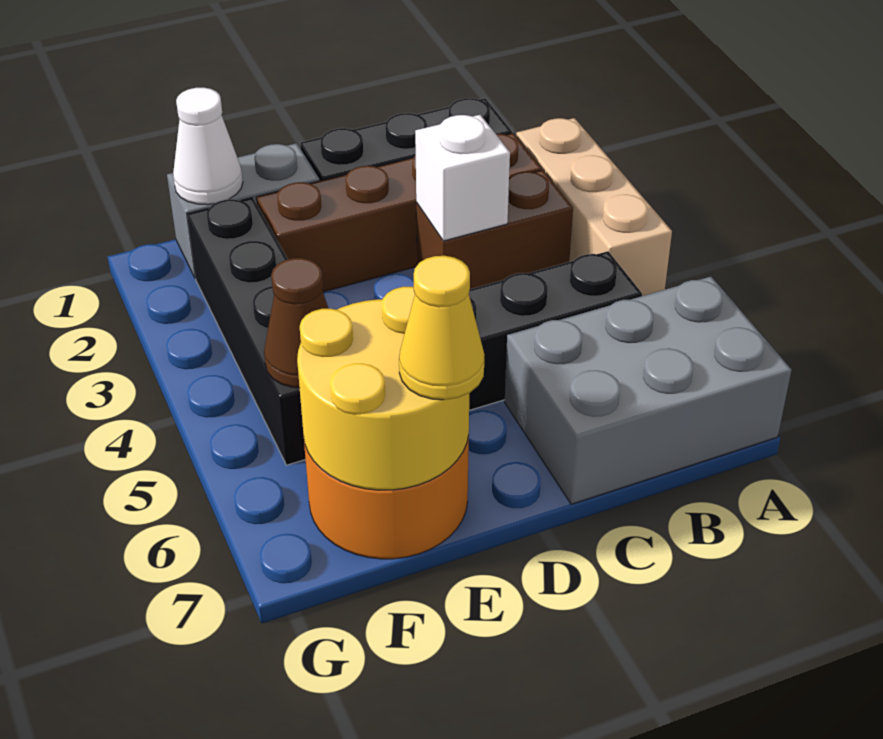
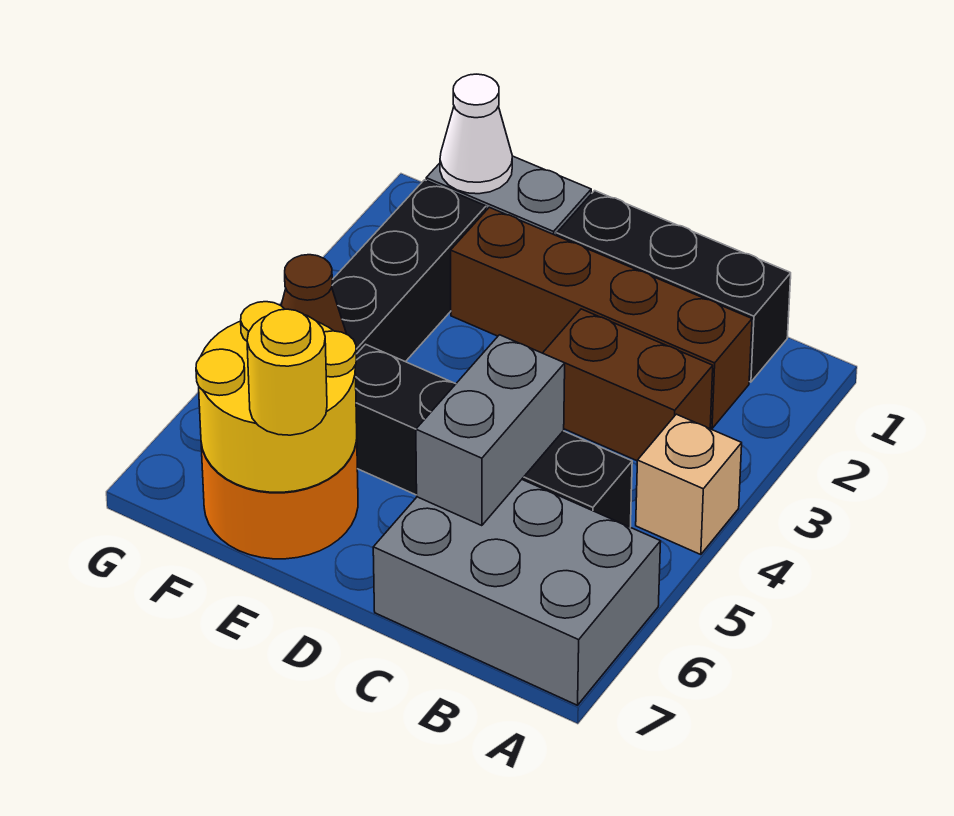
tan brick A2:A4 level 1 -> tan brick A4 level 1
white brick C3 level 2 -> none
none -> grey brick C5:C6 level 2
yellow cone E7 level 3 -> yellow round brick E7 level 3

